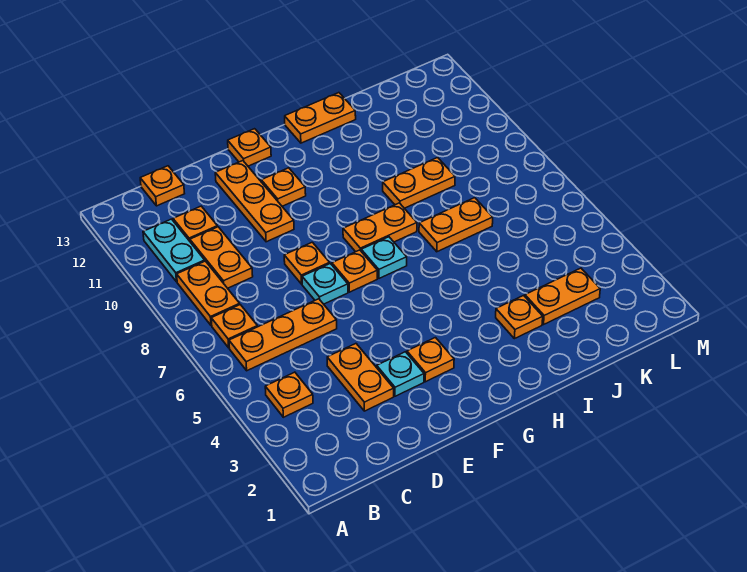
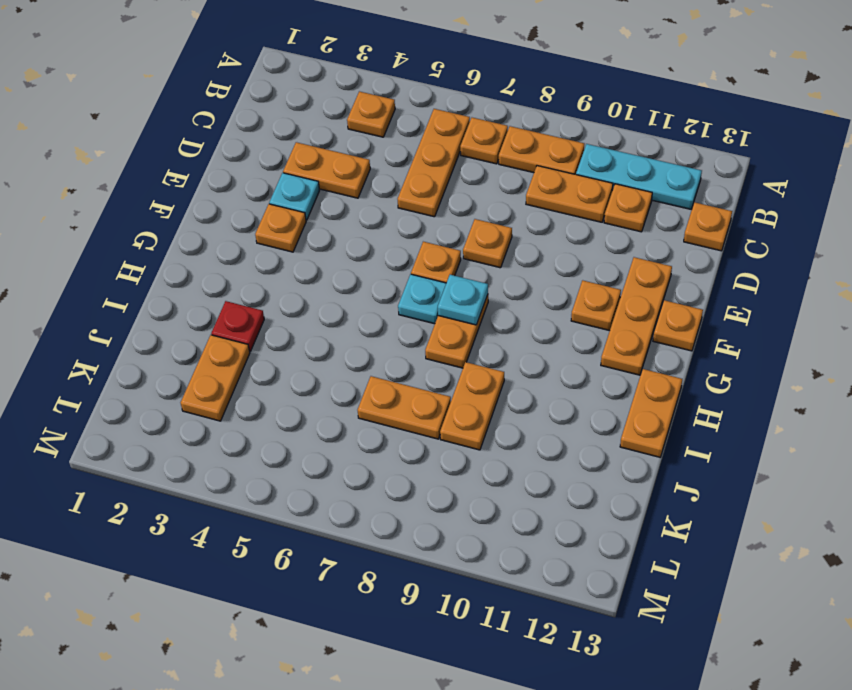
cyan plate B10:B11 level 1 -> cyan plate B10:B12 level 1
cyan plate E7 level 1 -> cyan plate G8 level 2
orange plate E10:E12 level 1 -> orange plate E12:G12 level 1
orange plate I3 level 1 -> red plate I3 level 1
orange plate I7:J7 level 1 -> orange plate J7:J8 level 1

